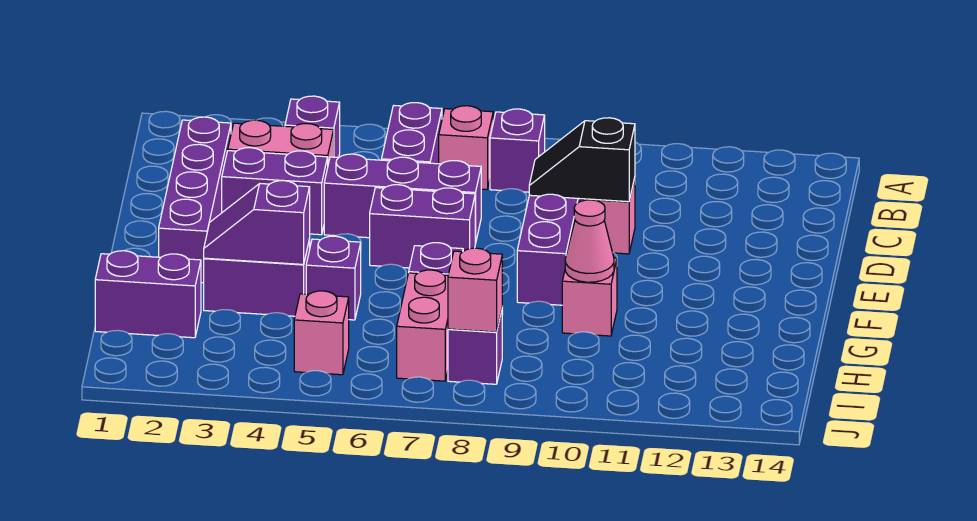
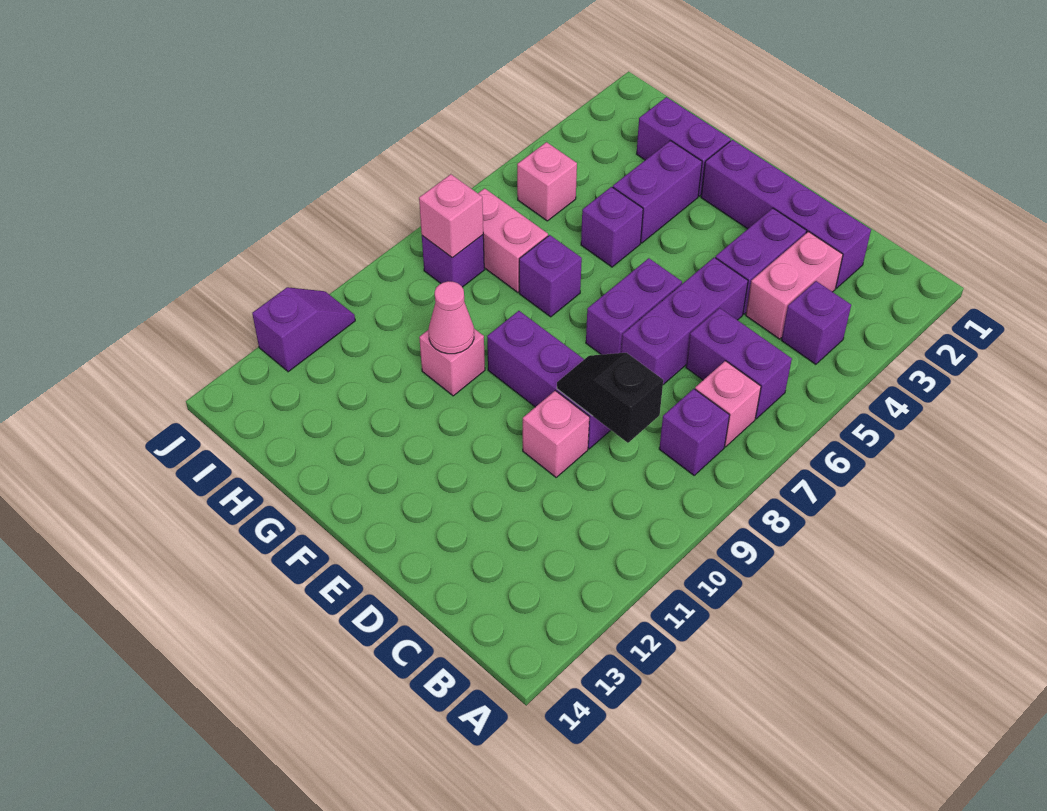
black slope D9:D10 level 2 top 10 -> black slope C9:D9 level 2 top C
purple slope G3:G4 level 2 top 4 -> purple slope J11:J12 level 1 top 12
purple brick H1:H2 level 1 -> purple brick G2:H2 level 1

